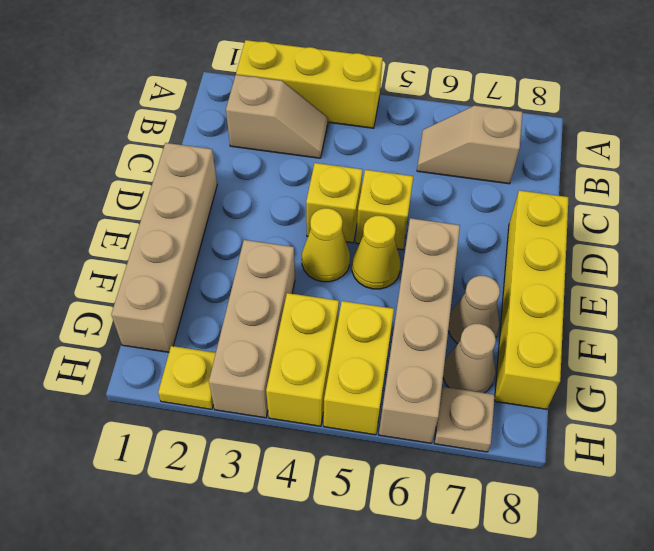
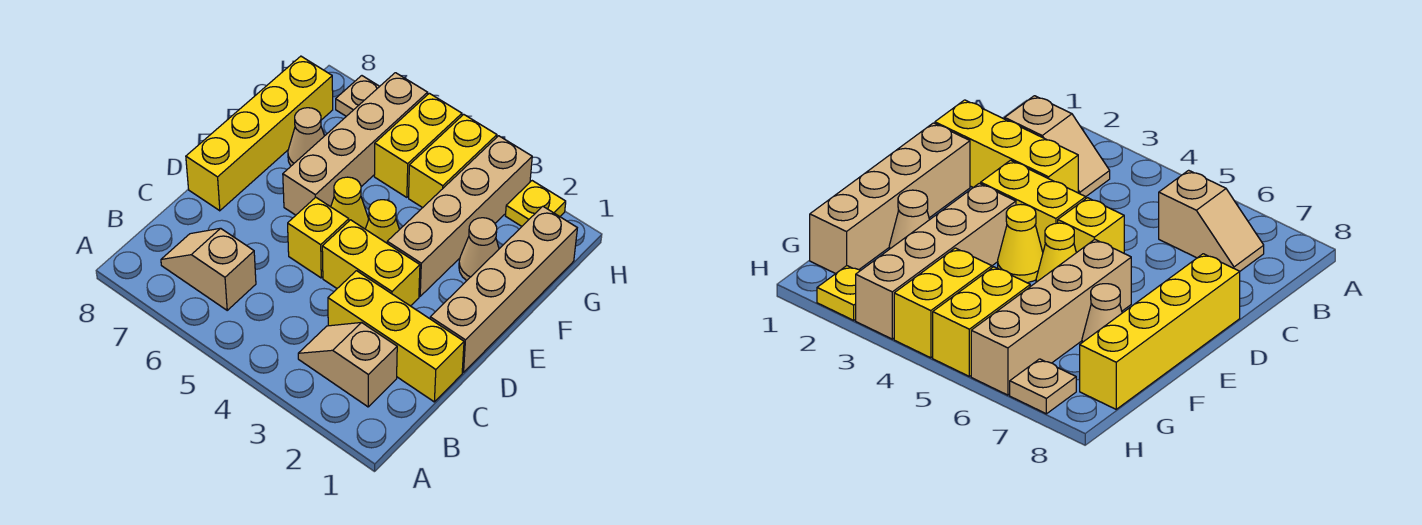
yellow brick A2:A4 level 1 -> yellow brick C1:C3 level 1
tan slope B6:B7 level 1 top 7 -> tan slope B6:B7 level 1 top 6
yellow brick D4 level 1 -> yellow brick D3:D4 level 1
tan brick F3:H3 level 1 -> tan brick E3:H3 level 1
tan cone G7 level 1 -> tan cone F2 level 1

